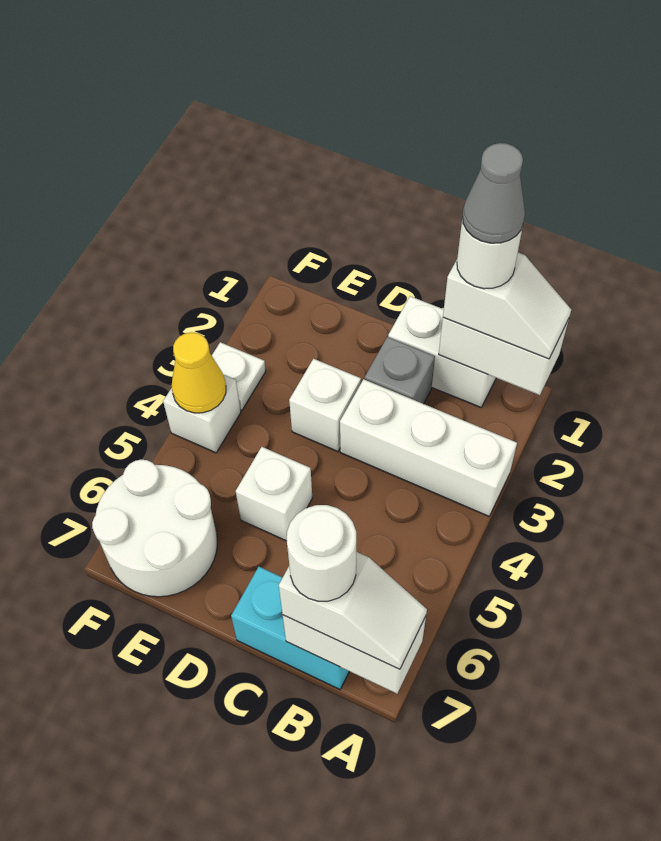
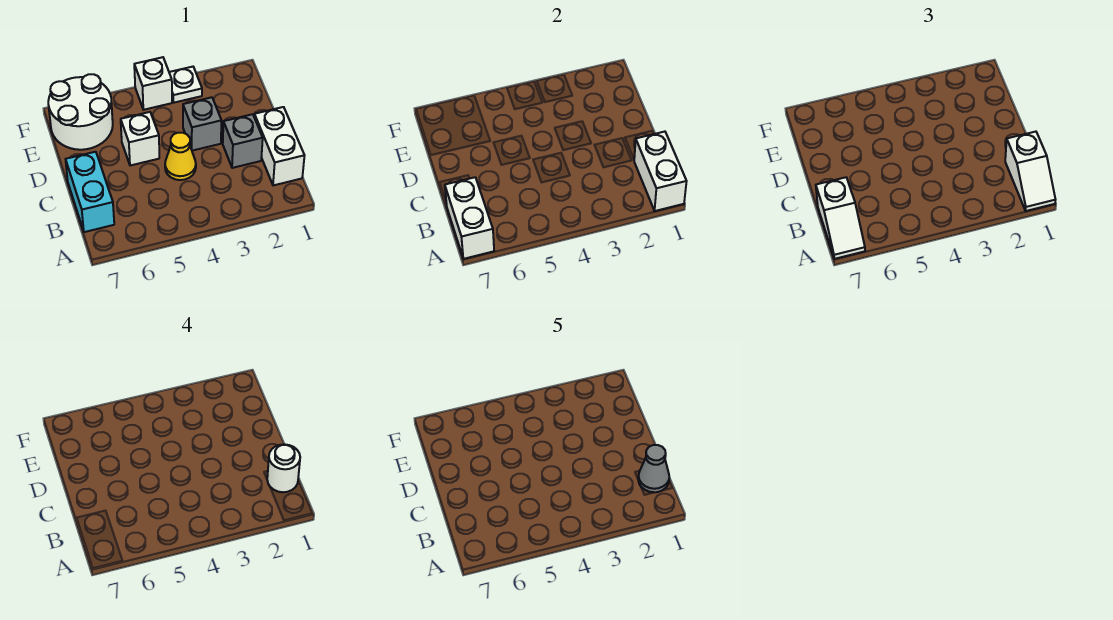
white brick A3:C3 level 1 -> none
white round brick B7 level 4 -> none
white brick D3 level 1 -> grey brick D3 level 1
yellow cone F4 level 2 -> yellow cone C4 level 1

